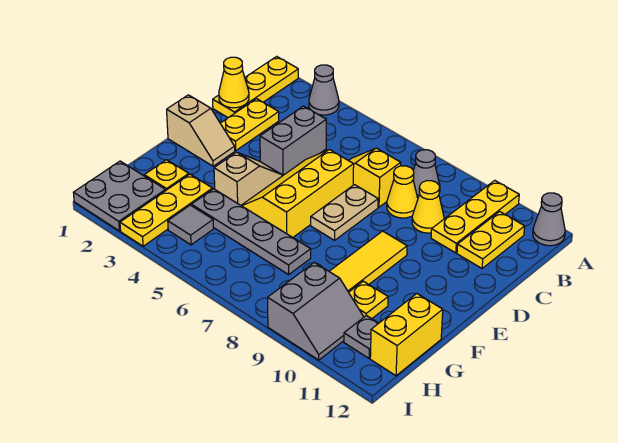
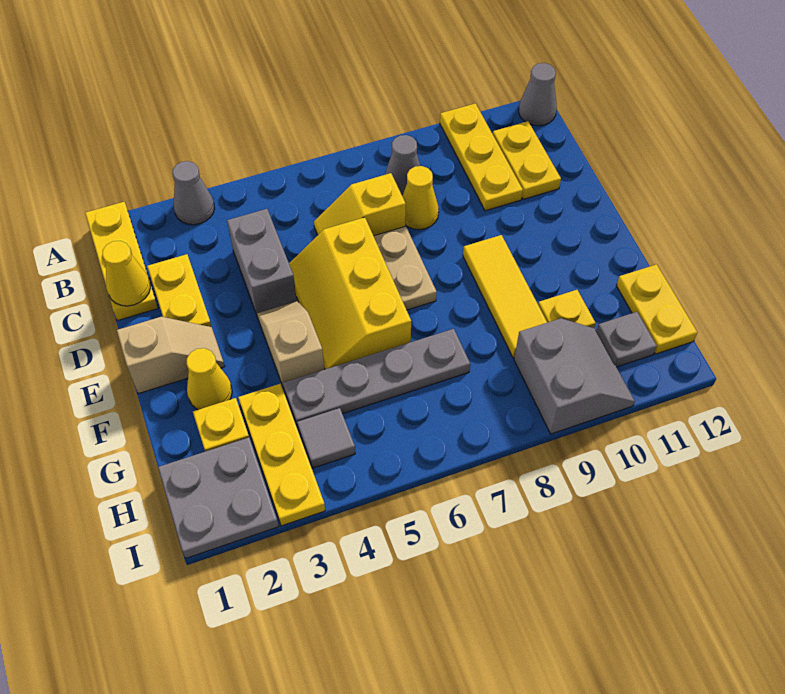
yellow cone C9 level 1 -> yellow cone F2 level 1
yellow brick G12:H12 level 1 -> yellow plate G12:H12 level 1

